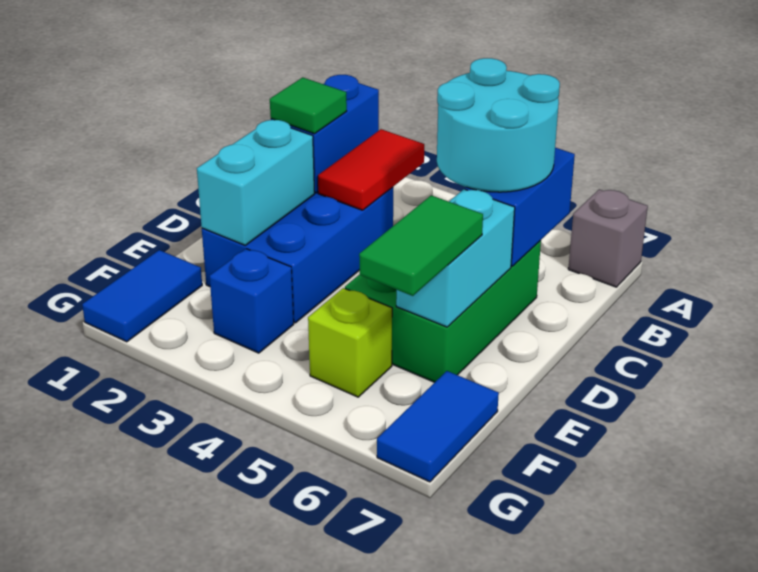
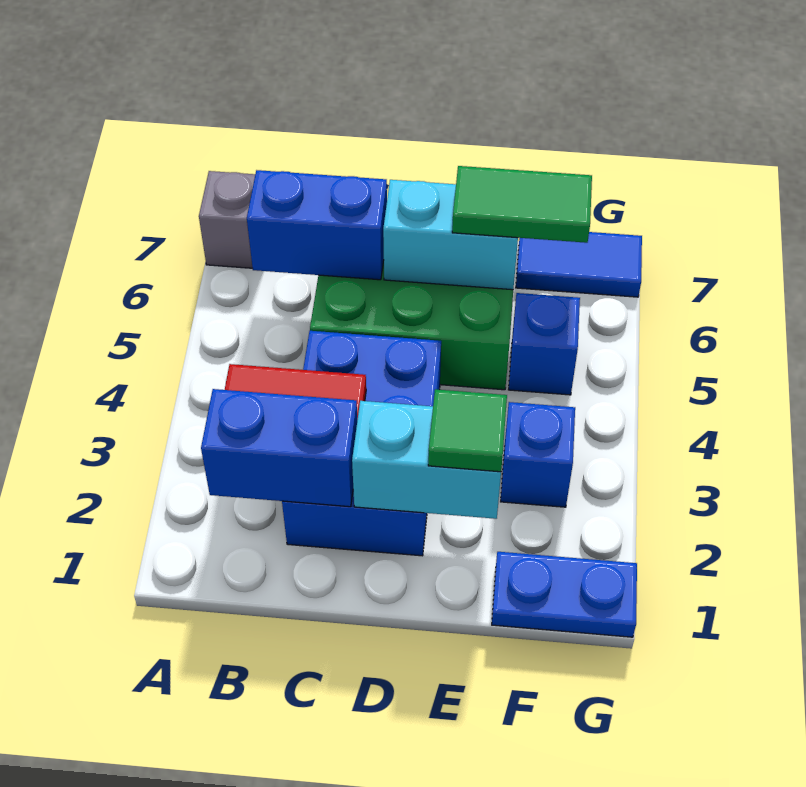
cyan round brick B5:C6 level 3 -> none
blue brick C2:E3 level 1 -> blue brick C2:D4 level 1
green tile C2 level 3 -> green tile E2 level 3
blue tile F1:G1 level 1 -> blue plate F1:G1 level 1
lime brick F5 level 1 -> blue brick F5 level 1

